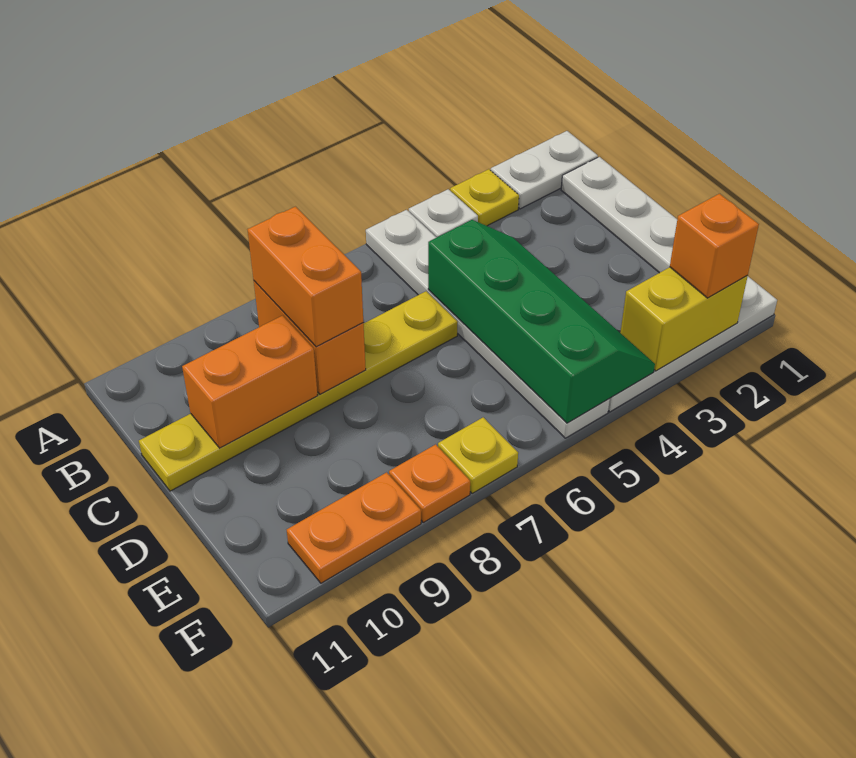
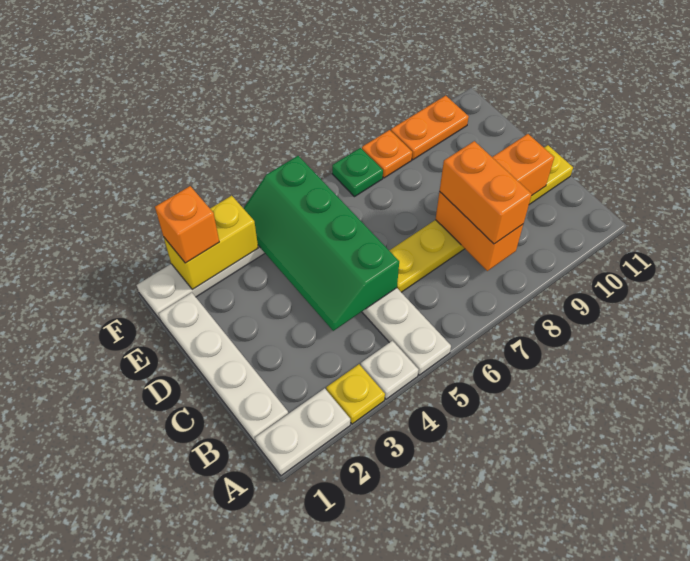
yellow plate F7 level 1 -> green plate F7 level 1

